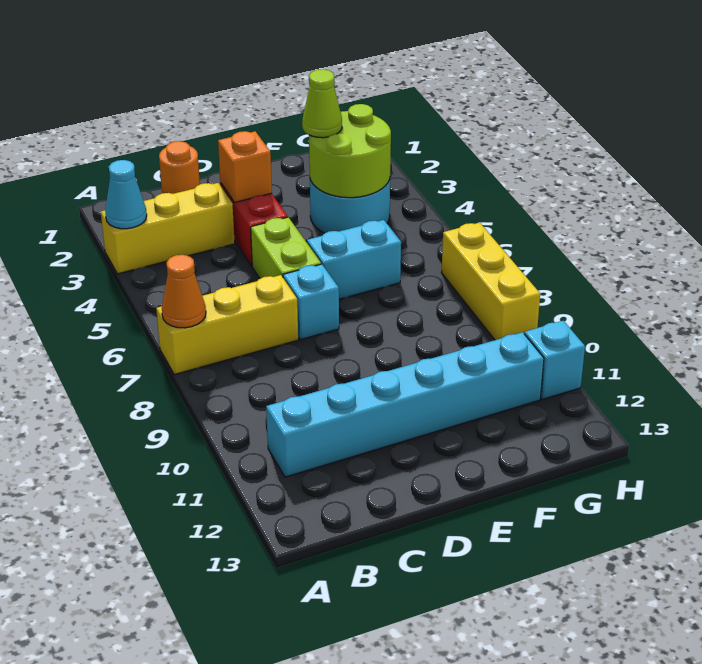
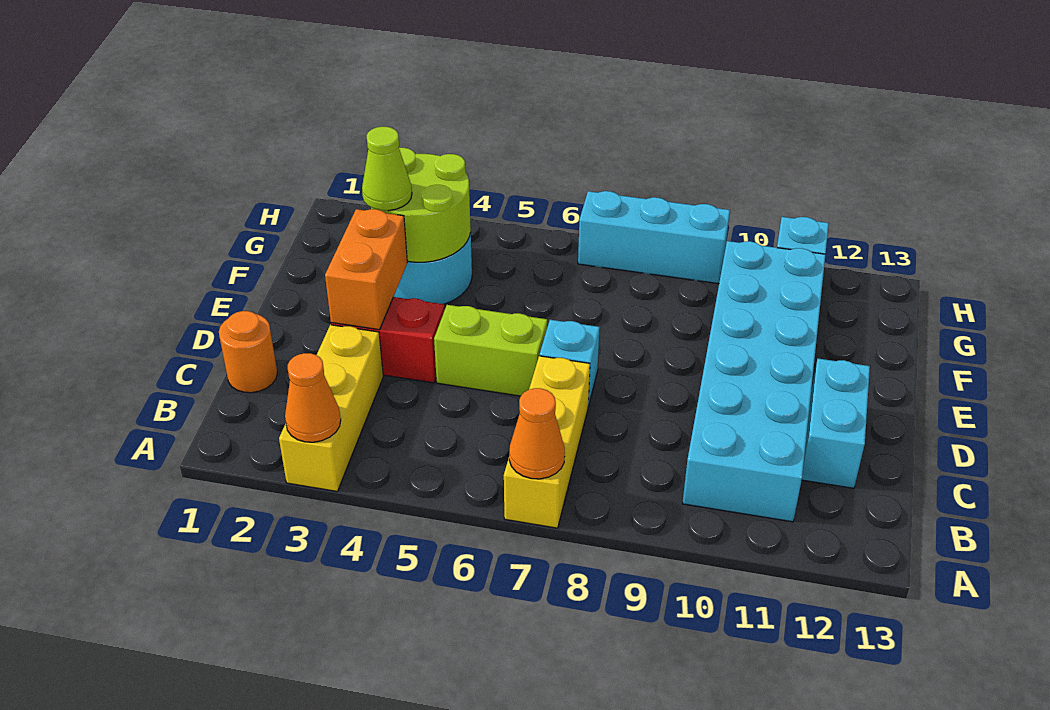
cyan cone A3 level 2 -> orange cone A3 level 2
cyan brick B11:G11 level 1 -> cyan brick B10:G11 level 1
orange brick D3 level 2 -> orange brick D3:E3 level 2
cyan brick E6:F6 level 1 -> cyan brick C12:D12 level 1
yellow brick H7:H9 level 1 -> cyan brick H7:H9 level 1

